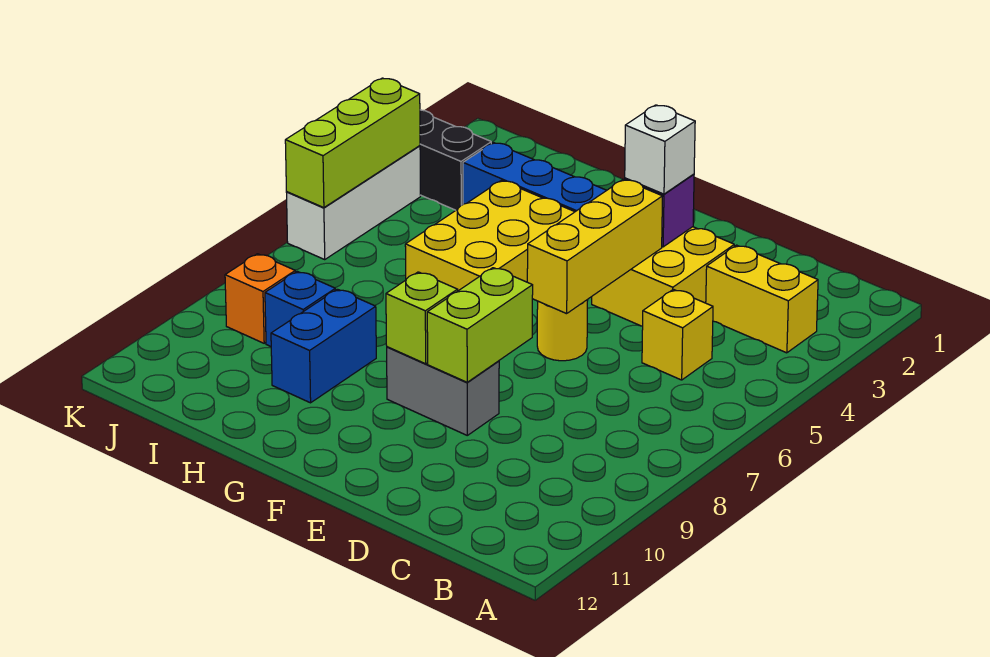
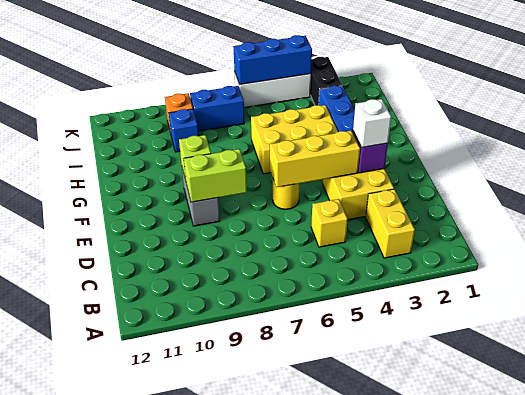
blue brick H9:H10 level 1 -> blue brick J7:J8 level 1
lime brick K4:K6 level 2 -> blue brick K4:K6 level 2

